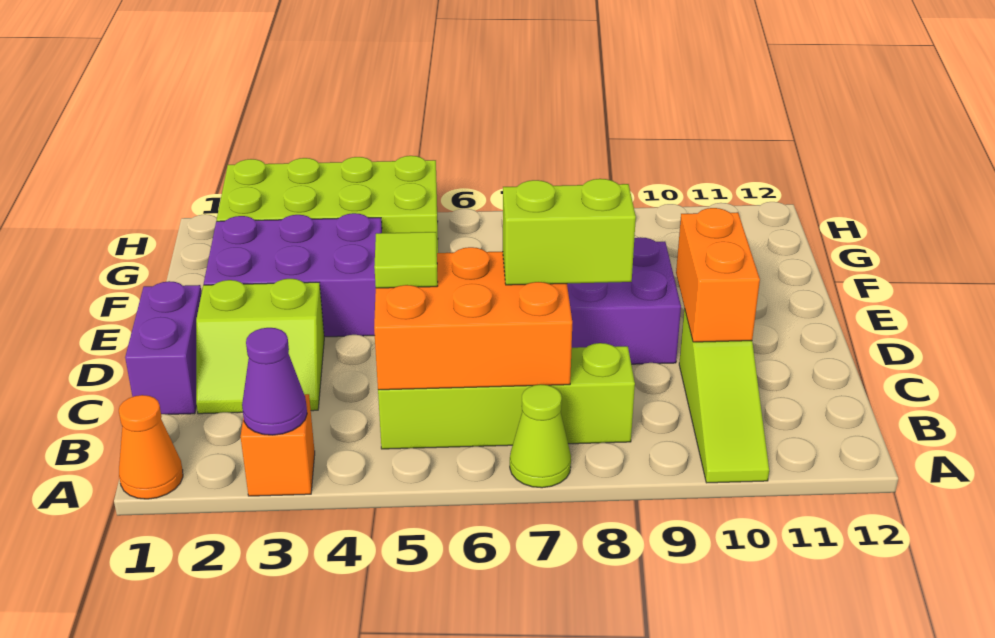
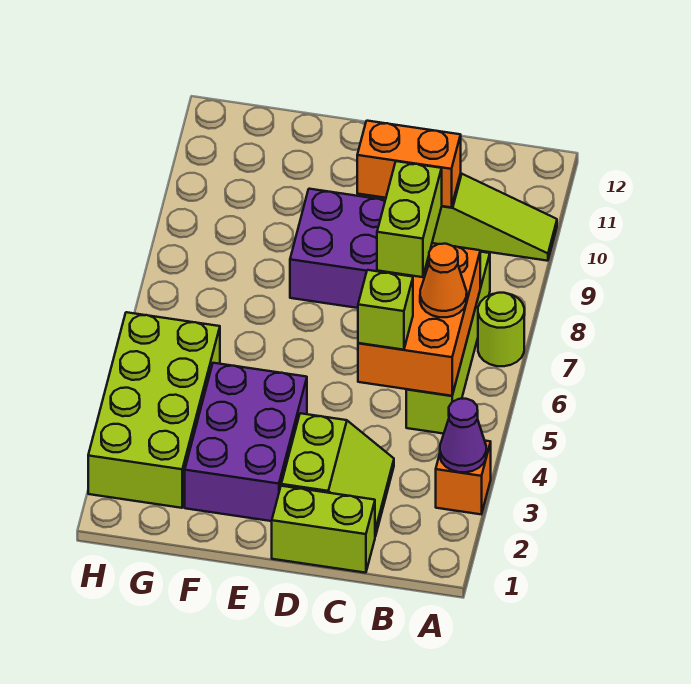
orange cone A1 level 1 -> orange cone B6 level 3
lime cone A7 level 1 -> lime round brick A7 level 1
purple brick C1:D1 level 1 -> lime brick C1:D1 level 1
lime tile C5 level 3 -> lime brick C5 level 3

